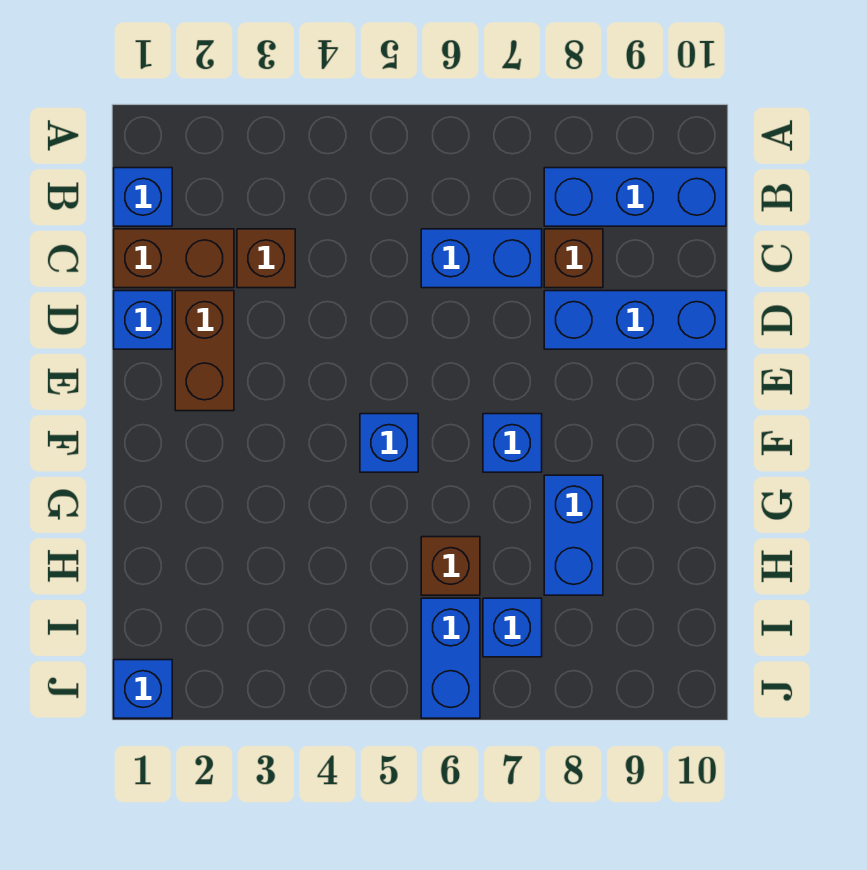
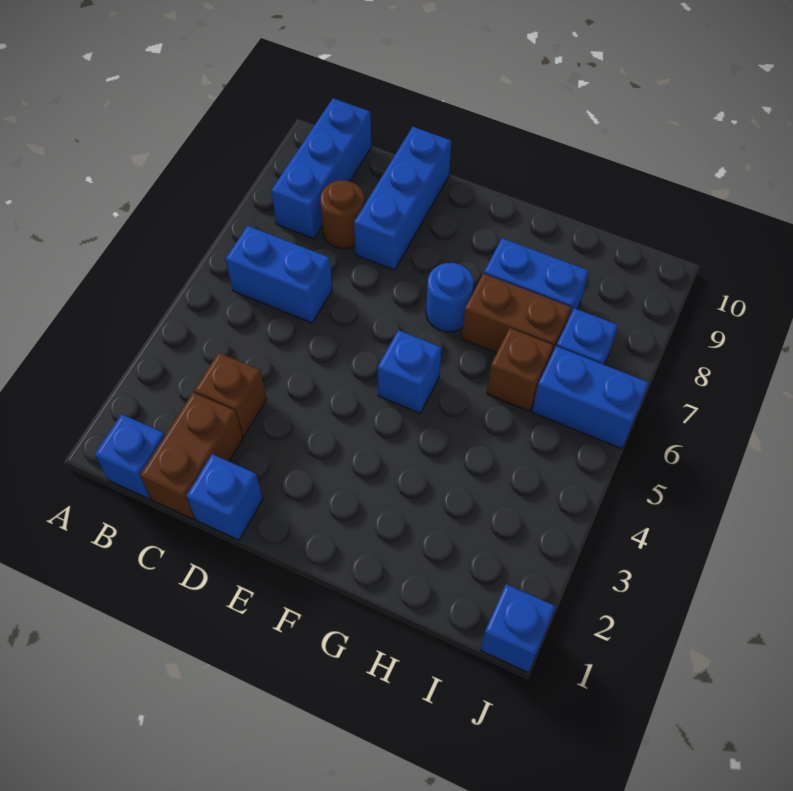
blue brick C6:C7 level 1 -> blue brick B6:C6 level 1
brown brick C8 level 1 -> brown round brick C8 level 1
brown brick D2:E2 level 1 -> brown brick G7:H7 level 1
blue brick F7 level 1 -> blue round brick F7 level 1

